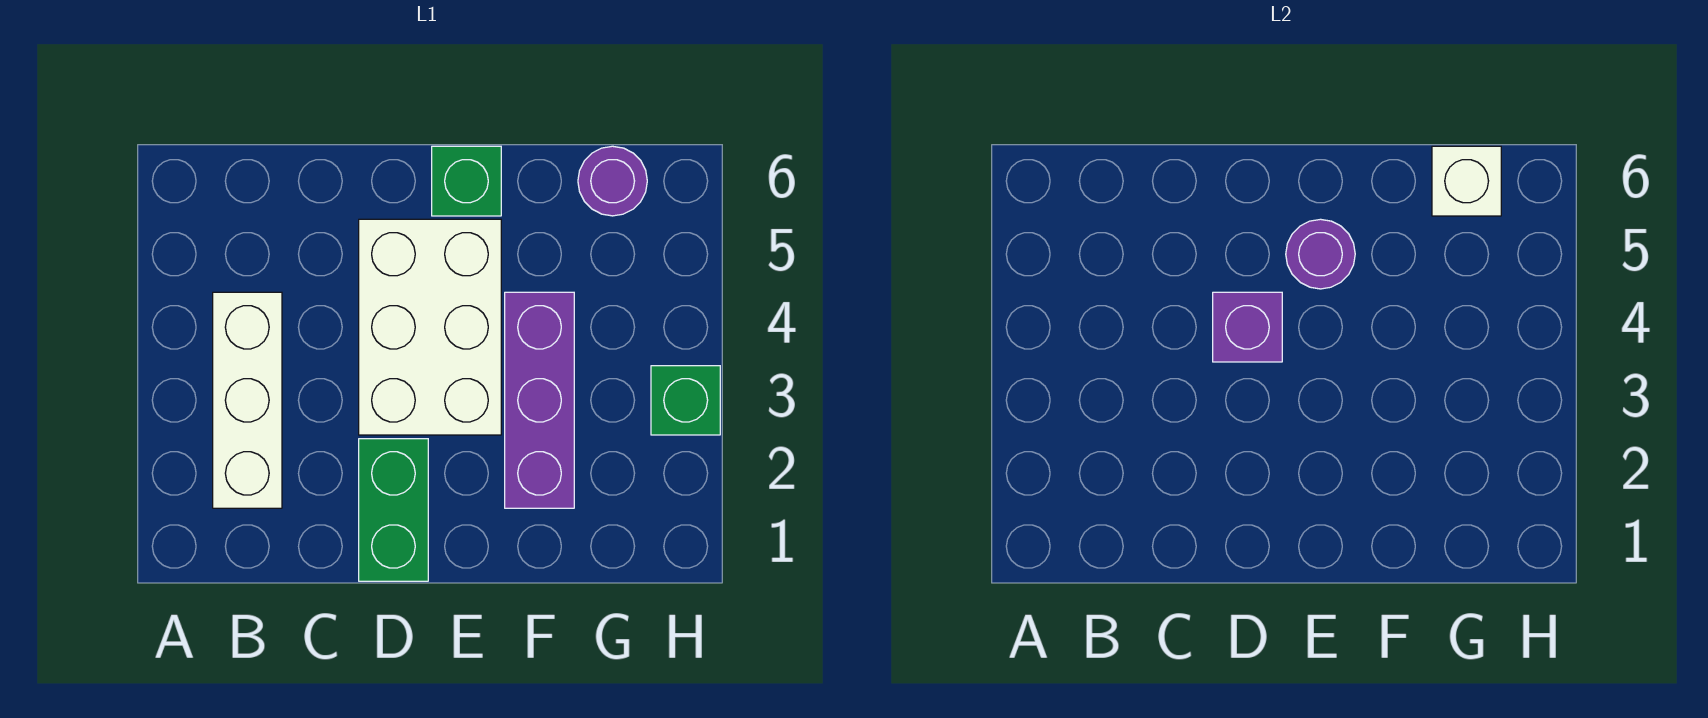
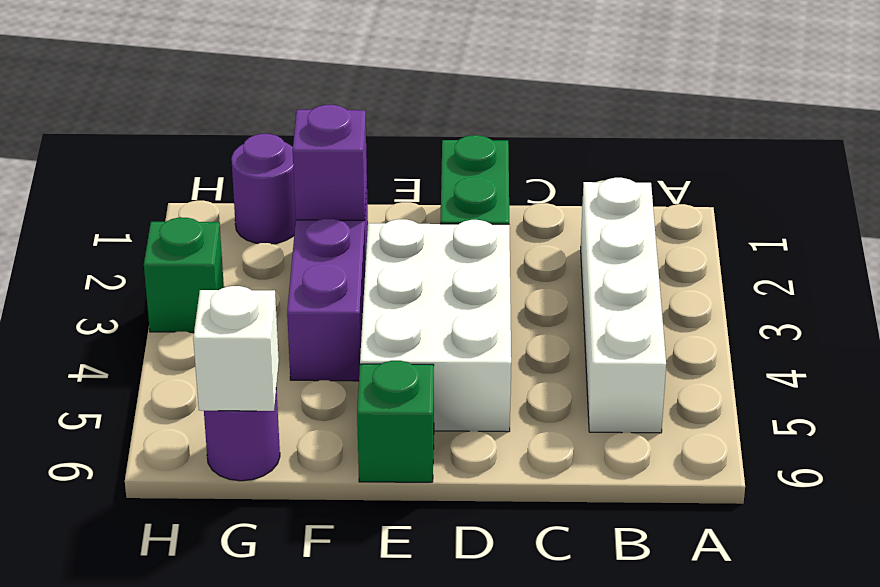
white brick B2:B4 level 1 -> white brick B2:B5 level 1
purple brick D4 level 2 -> purple brick F2 level 2
purple round brick E5 level 2 -> purple round brick G1 level 1

